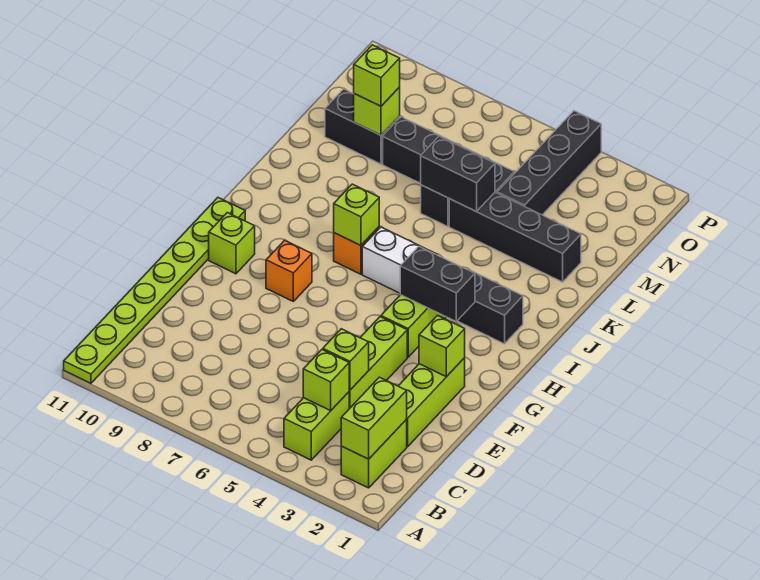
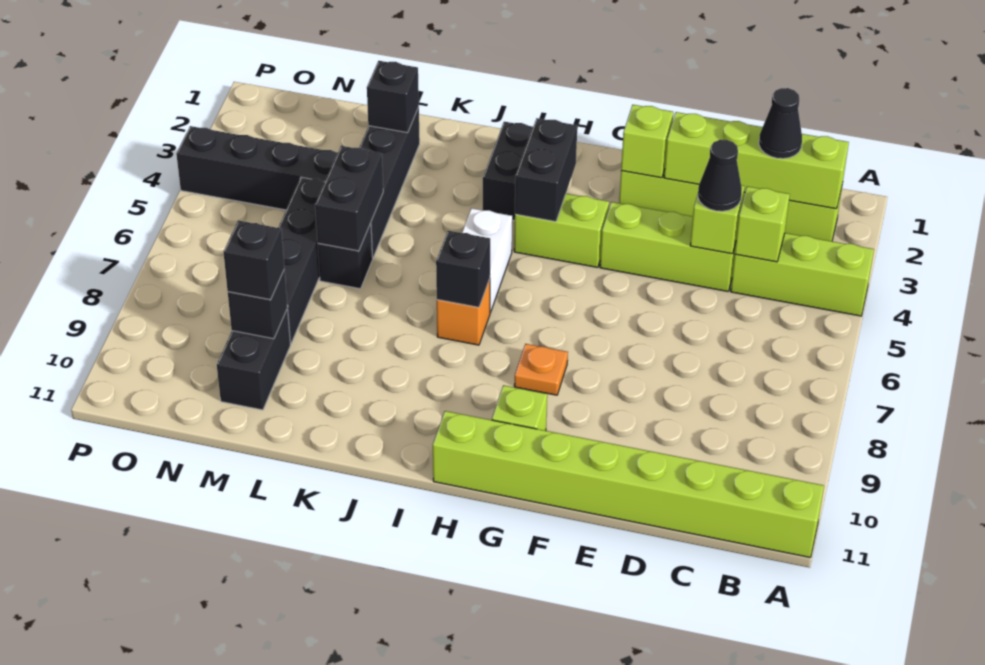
lime plate A11:H11 level 1 -> lime brick A11:H11 level 1
lime brick B2:C2 level 2 -> lime brick B2:E2 level 2
lime brick B4:C4 level 1 -> lime brick A4:C4 level 1
none -> black cone C2 level 3
none -> black cone D4 level 3
orange brick G8 level 1 -> orange plate G8 level 1
lime brick I7 level 2 -> black brick I7 level 2
none -> black brick L2 level 2
lime brick M9 level 2 -> black brick M9 level 2
lime brick M9 level 3 -> black brick M9 level 3

